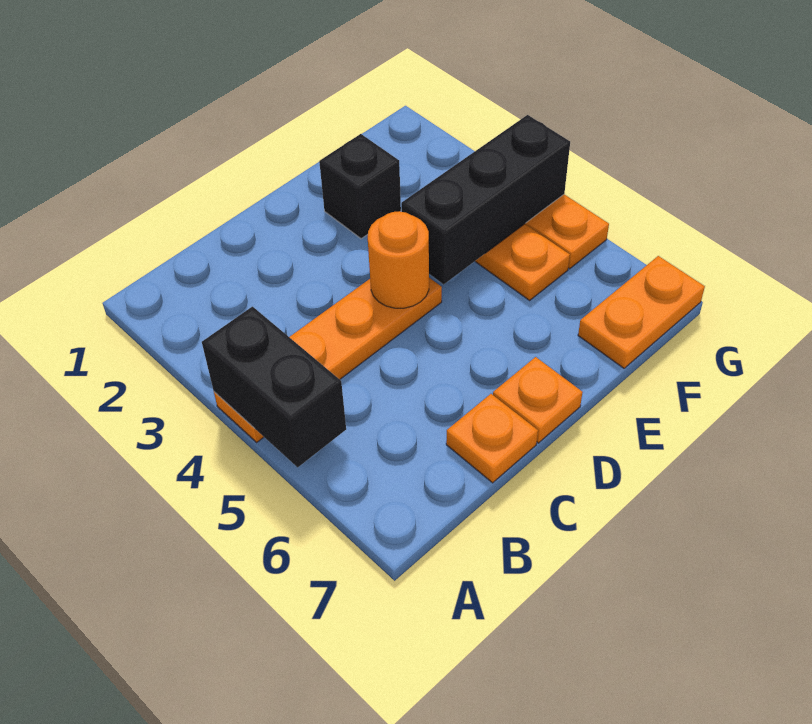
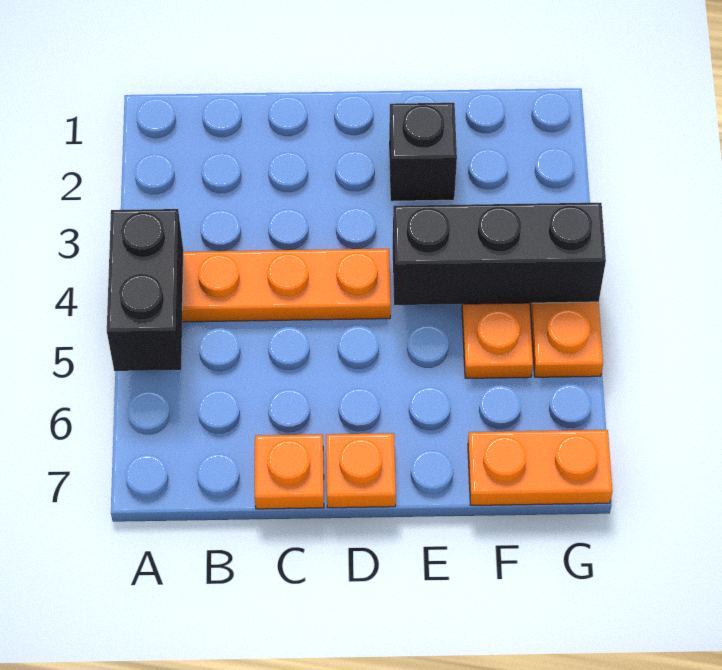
orange round brick D4 level 2 -> none

